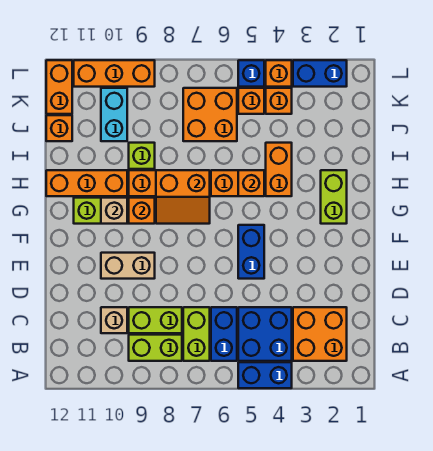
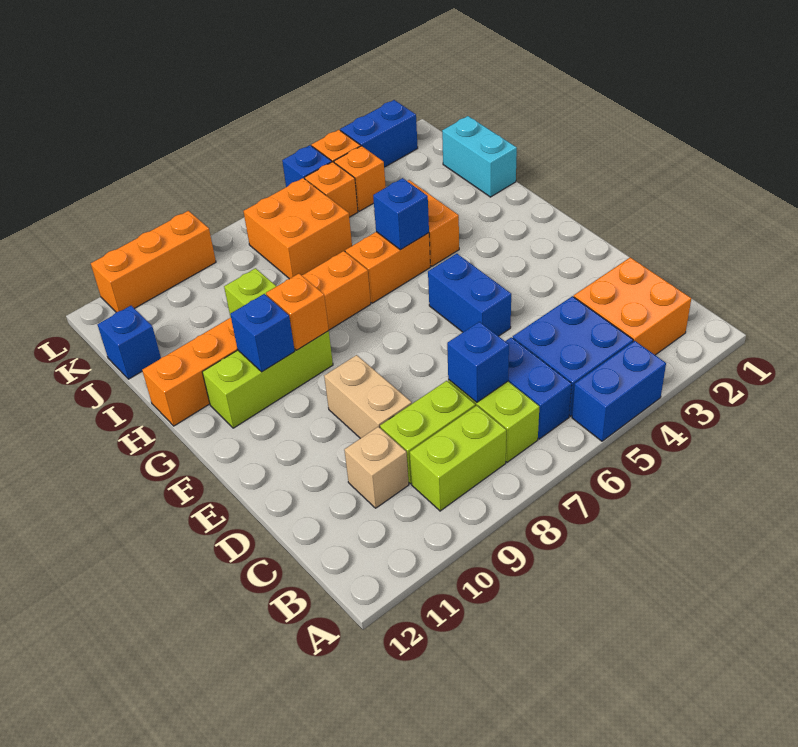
none -> blue brick C7 level 2
tan brick E9:E10 level 1 -> tan brick D9:E9 level 1
lime brick G2:H2 level 1 -> none
orange slope G7:H8 level 2 top H -> none
tan brick G10 level 2 -> blue brick G10 level 2
orange brick H5 level 2 -> blue brick H5 level 2
cyan brick J10:K10 level 1 -> cyan brick I1:J1 level 1
orange brick J12 level 1 -> blue brick J12 level 1
orange brick K12:L12 level 1 -> none

